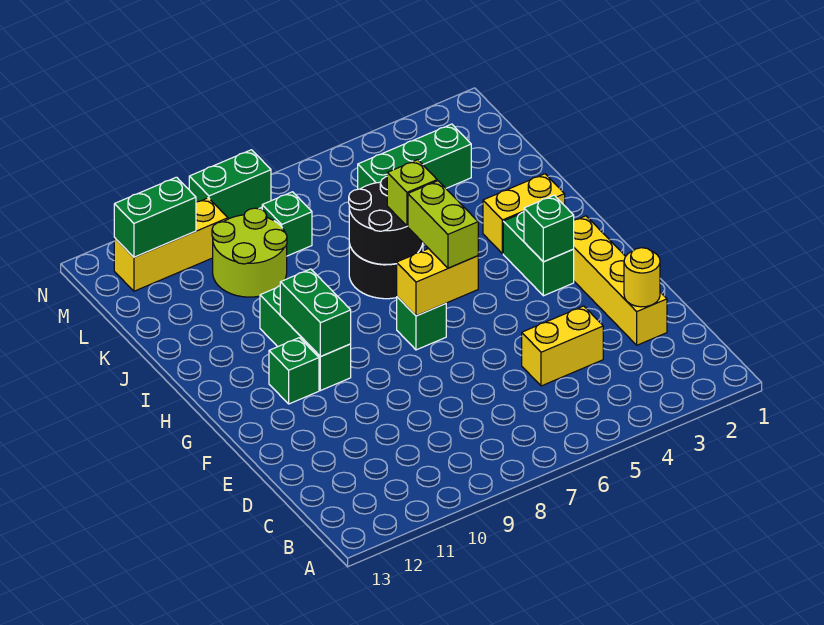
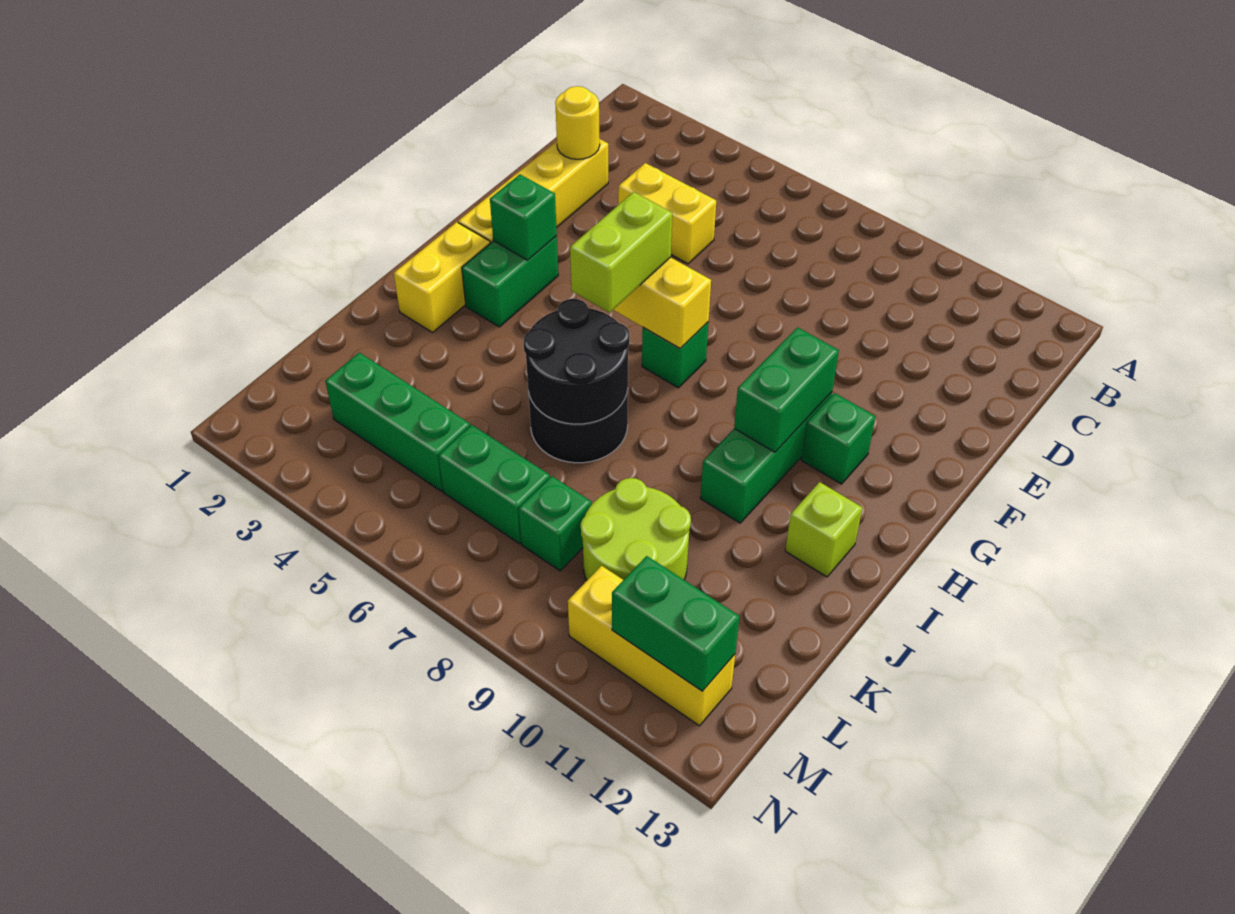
yellow brick I2:I3 level 1 -> yellow brick H2:I2 level 1
lime brick I6 level 3 -> lime brick I12 level 1
green brick N8:N9 level 1 -> green brick L6:L7 level 1

